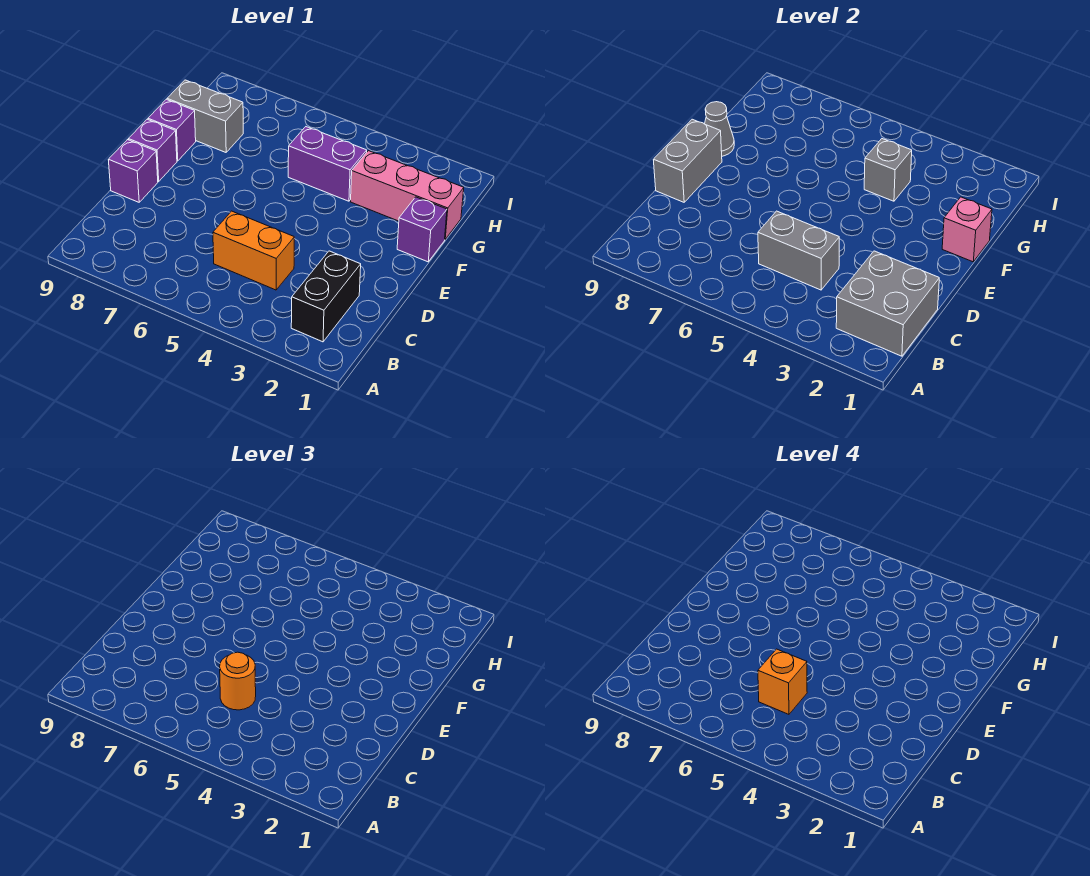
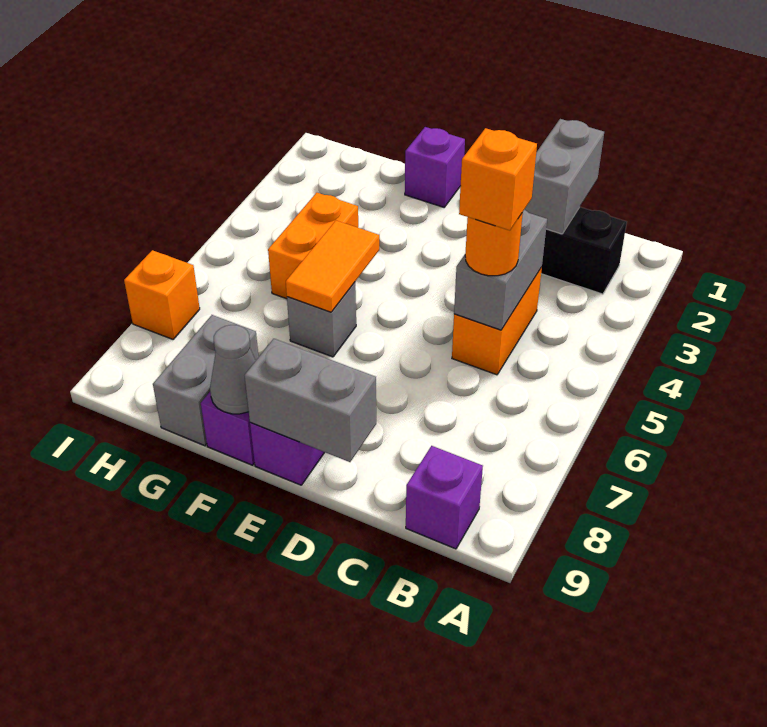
grey brick B1:C2 level 2 -> grey brick C1:C2 level 2
purple brick D9 level 1 -> purple brick B9 level 1
pink brick F1 level 2 -> none
none -> orange tile F5:F6 level 2
pink brick G1:G3 level 1 -> none
purple brick G4:G5 level 1 -> orange brick G4:G5 level 1
grey brick G4 level 2 -> grey brick F6 level 1
none -> orange brick I7 level 1

